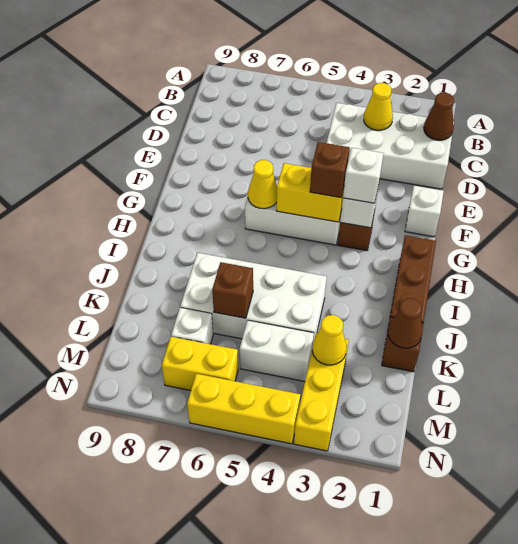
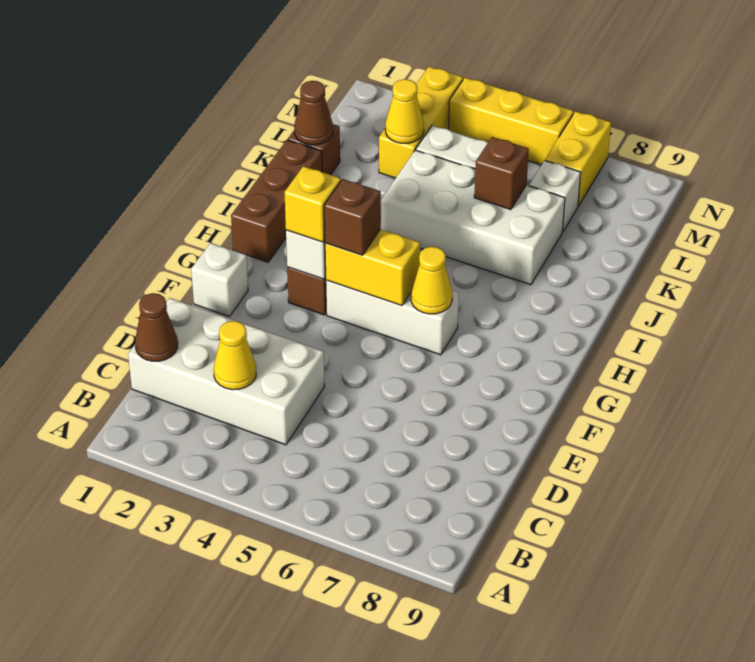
white brick G3 level 3 -> yellow brick G3 level 3
yellow brick M6:M7 level 1 -> yellow brick M7:N7 level 1

